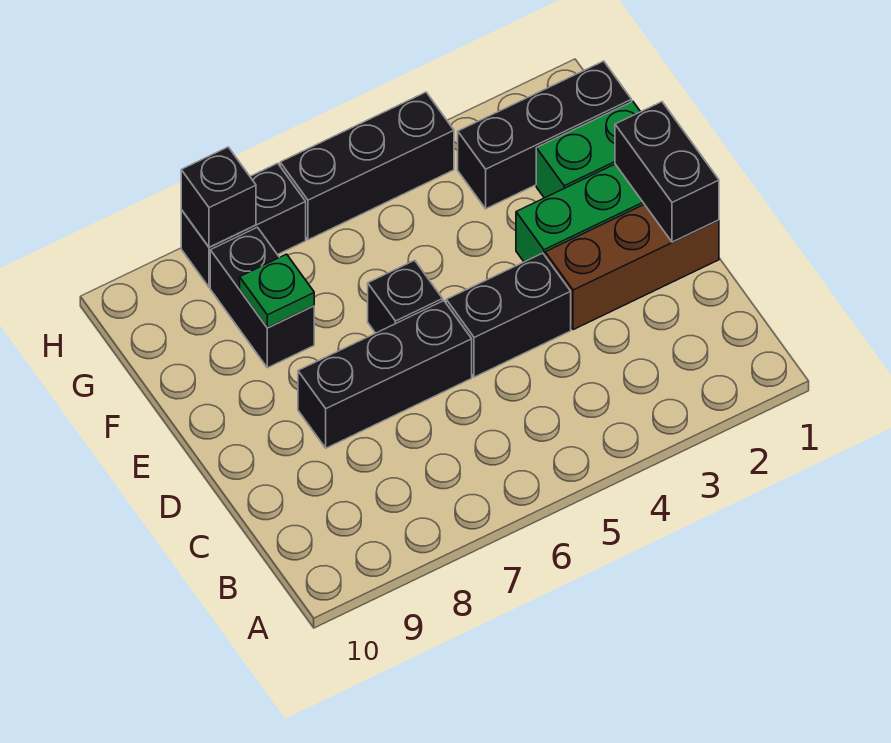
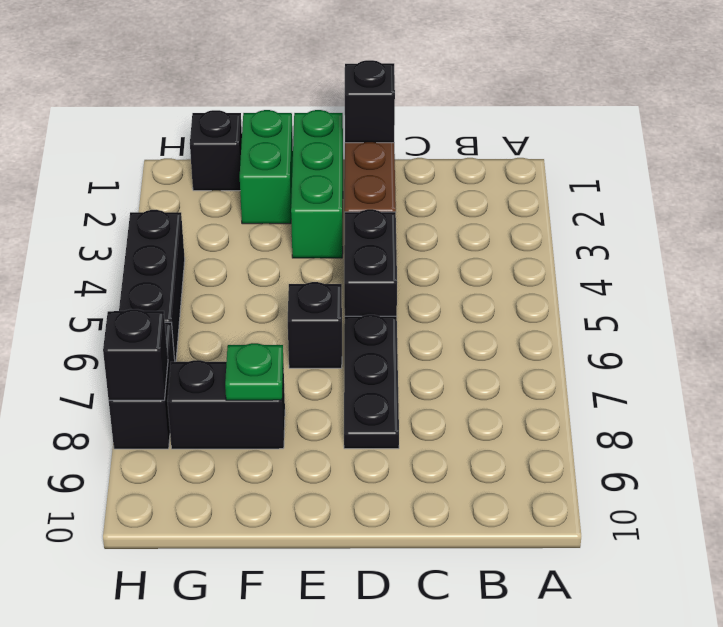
black brick D1:E1 level 2 -> black brick D1 level 2
black brick D6:D8 level 1 -> black plate D6:D8 level 1
black brick G1:G3 level 1 -> black brick G1 level 1

